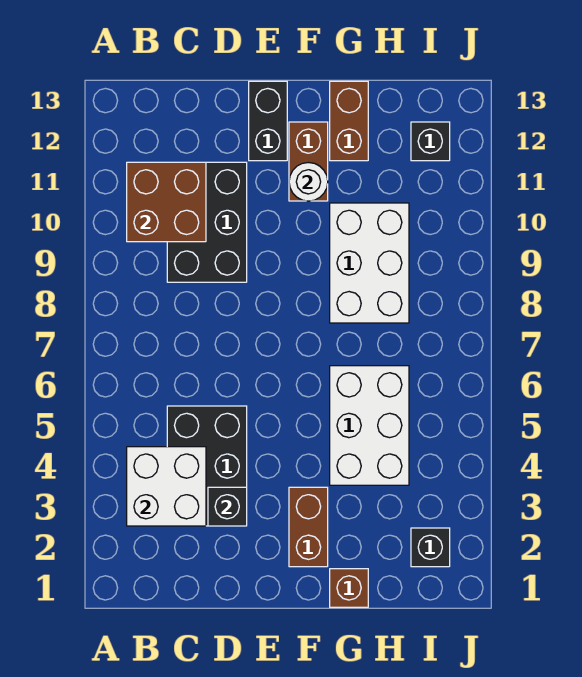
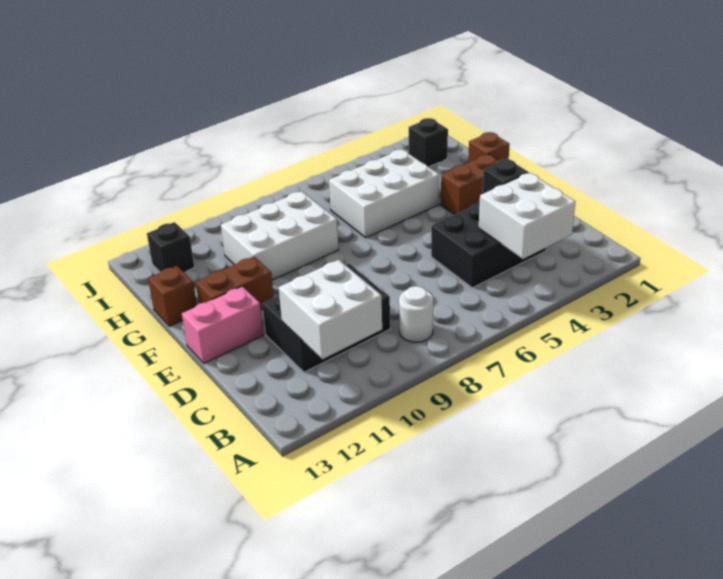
brown brick B10:C11 level 2 -> white brick B10:C11 level 2
black brick E12:E13 level 1 -> pink brick E12:E13 level 1
white round brick F11 level 2 -> white round brick B8 level 1
brown brick G12:G13 level 1 -> brown brick G13 level 1

